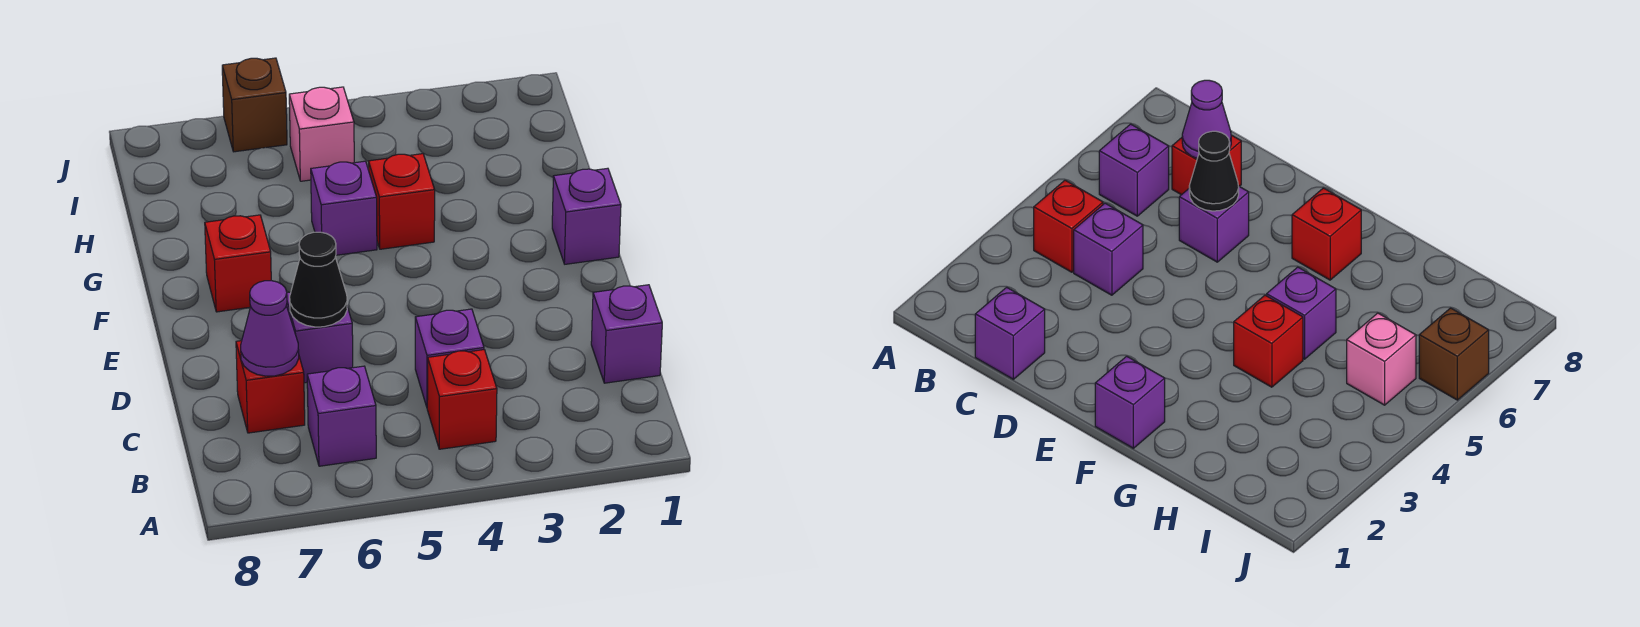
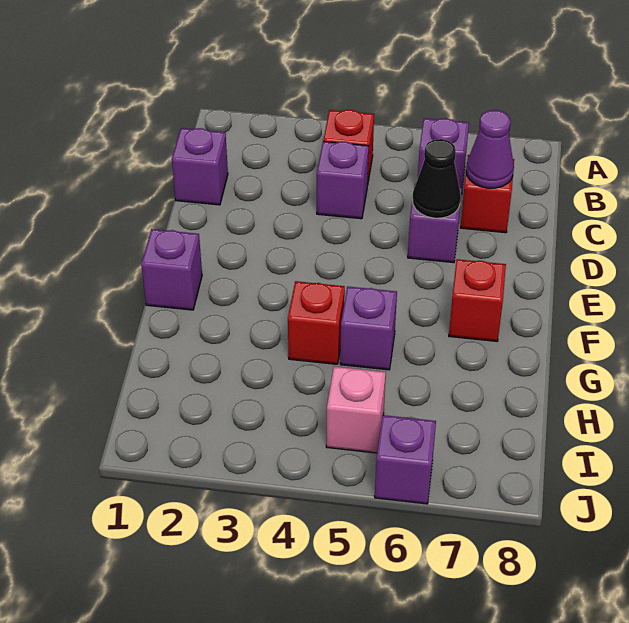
brown brick J6 level 1 -> purple brick J6 level 1

